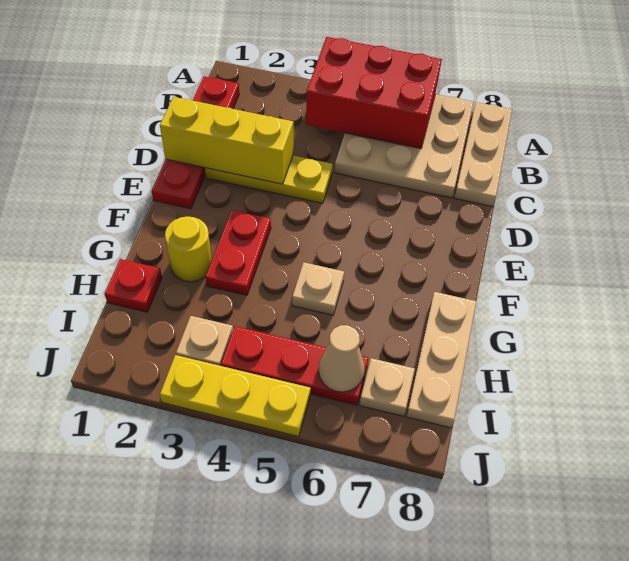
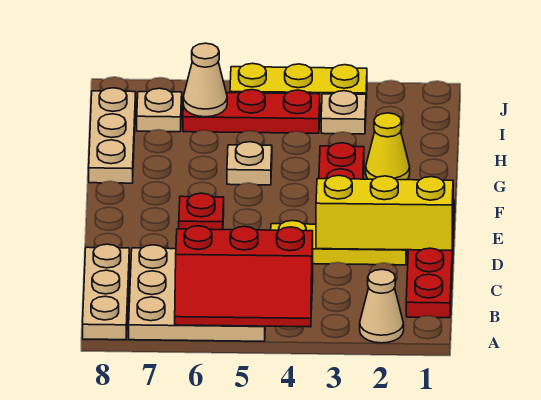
none -> tan cone A2 level 1
red brick A4:B6 level 2 -> red slope A4:B6 level 2 top B
yellow round brick G2 level 1 -> yellow cone G2 level 1
red plate H1 level 1 -> red plate E6 level 1

